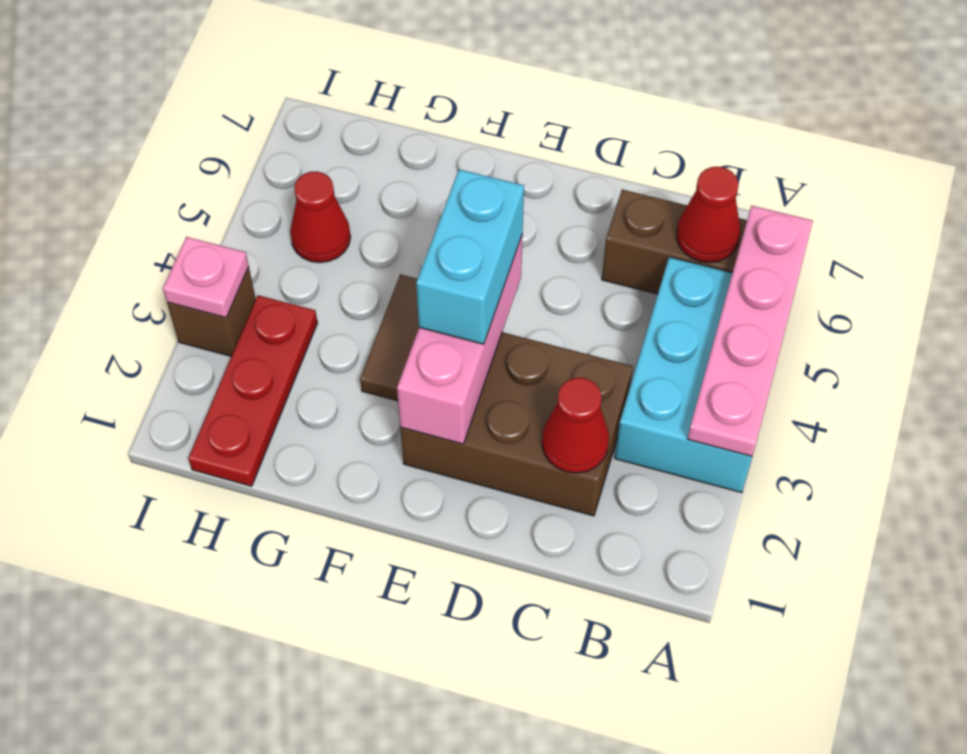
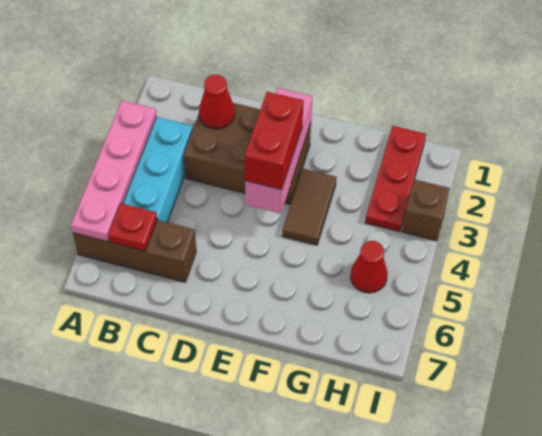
red cone B6 level 2 -> red plate B6 level 2
cyan brick E3:E4 level 3 -> red brick E3:E4 level 3
pink plate I3 level 2 -> none

